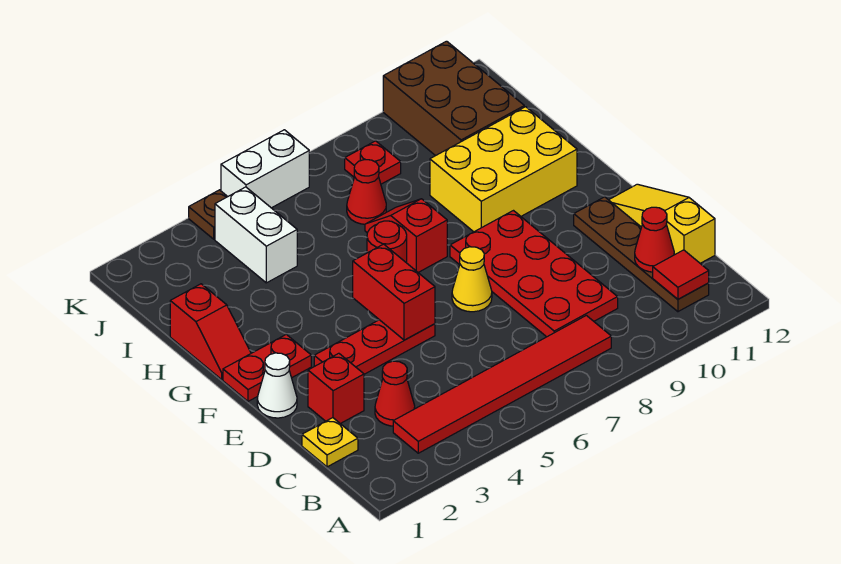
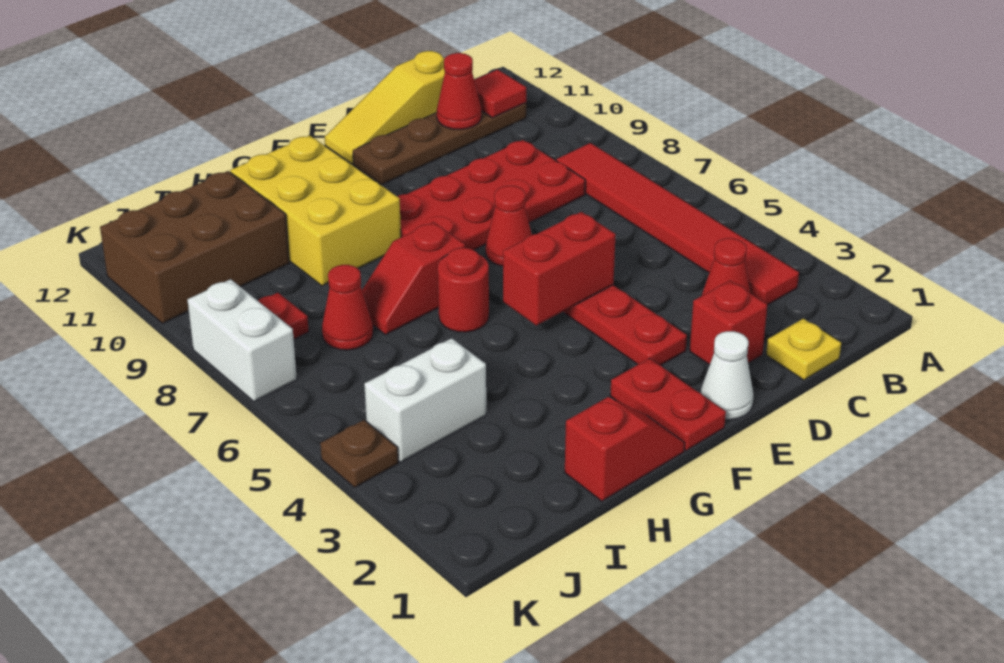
yellow cone E7 level 1 -> red cone E7 level 1
white brick K5:K6 level 1 -> white brick K7:K8 level 1

